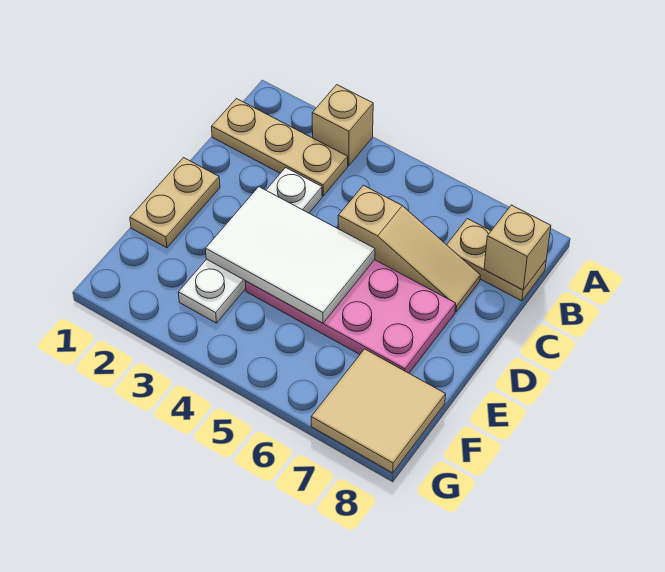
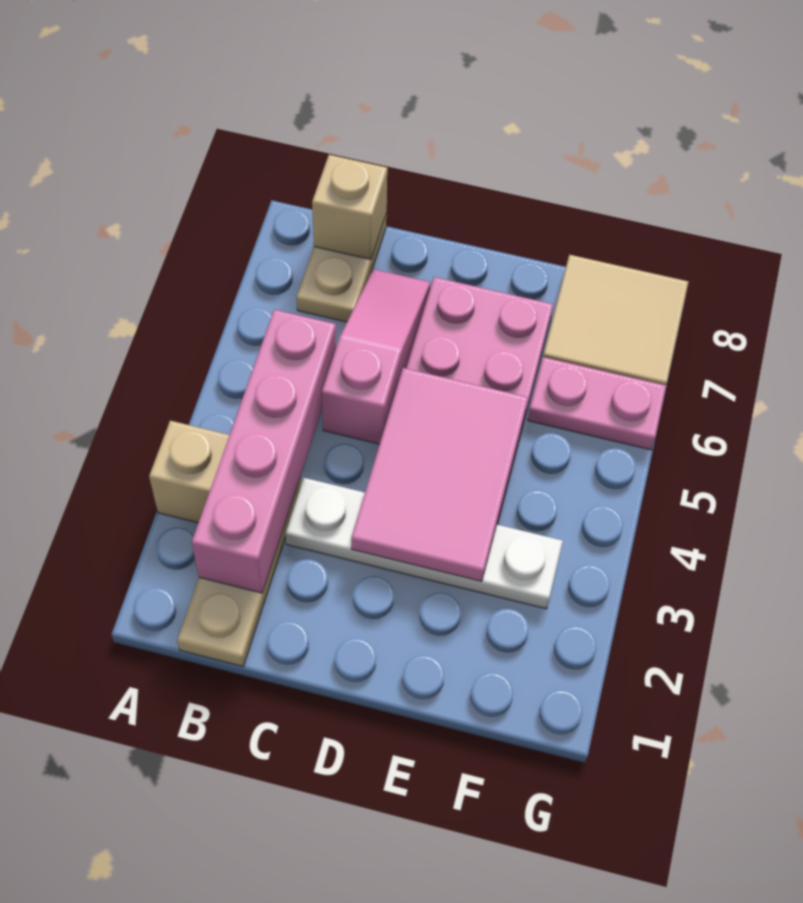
none -> pink brick B2:B5 level 2
tan slope C5:C7 level 1 top 5 -> pink slope C5:C7 level 1 top 5
tan plate D1:E1 level 1 -> none
white tile D3:E5 level 2 -> pink tile D3:E5 level 2
none -> pink plate F6:G6 level 1

